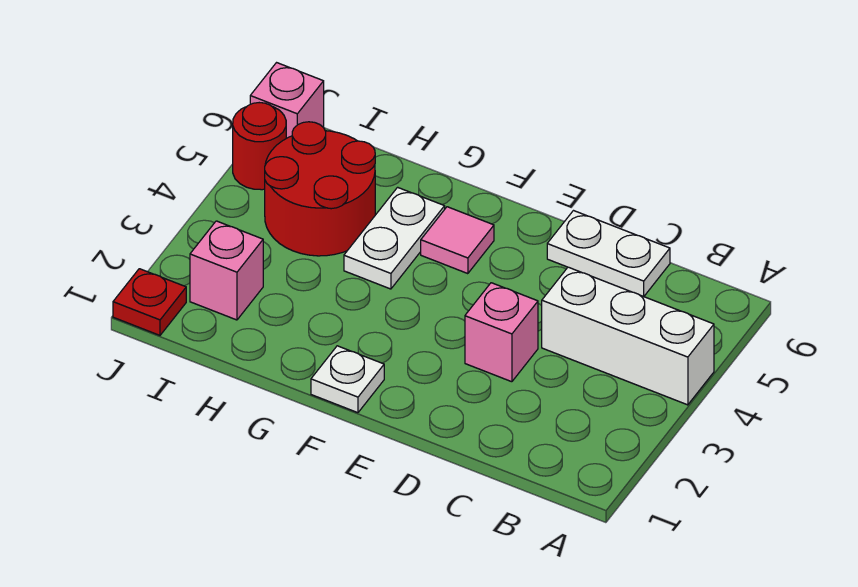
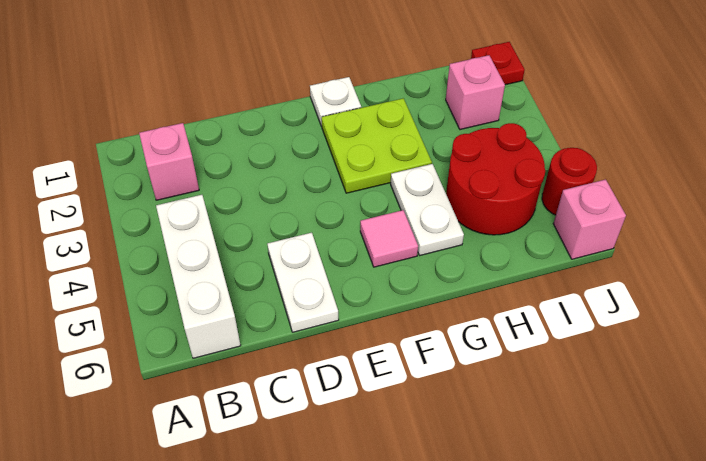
white brick A4:C4 level 1 -> white brick B4:B6 level 1
white plate C6:D6 level 1 -> white plate D5:D6 level 1
pink brick D3 level 1 -> pink brick B2 level 1
none -> lime plate F2:G3 level 1

